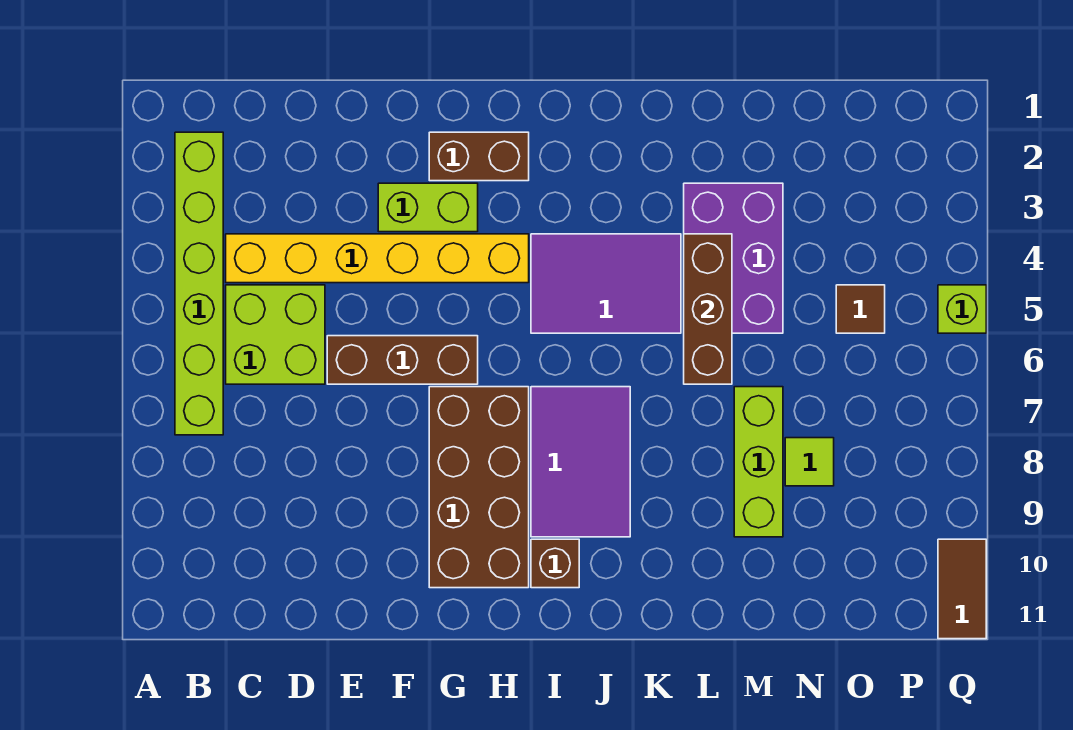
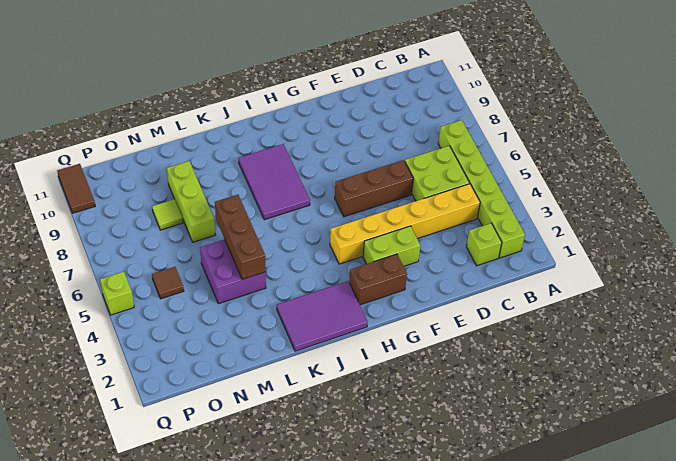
none -> lime brick C2 level 1
brown brick G7:H10 level 1 -> none
purple tile I4:K5 level 1 -> purple tile I1:K2 level 1
brown brick I10 level 1 -> none
purple brick L3:M5 level 1 -> purple brick L4:M5 level 1

